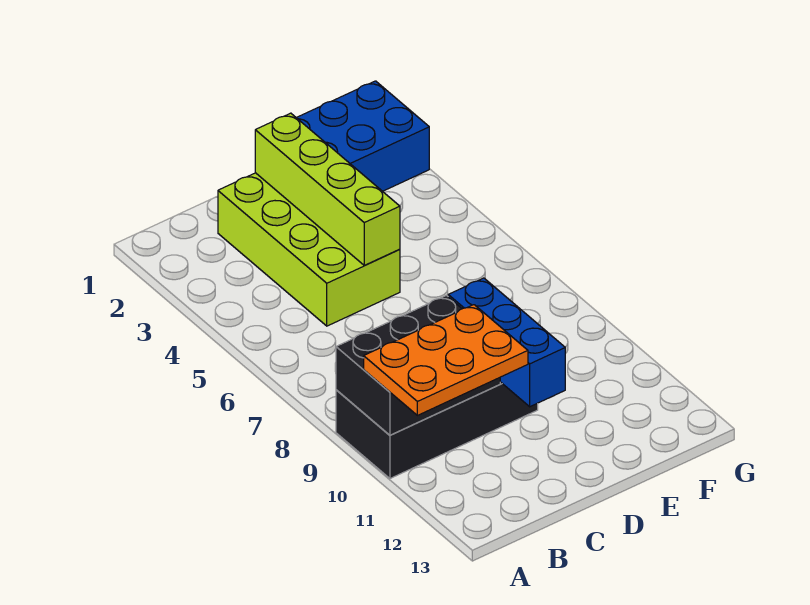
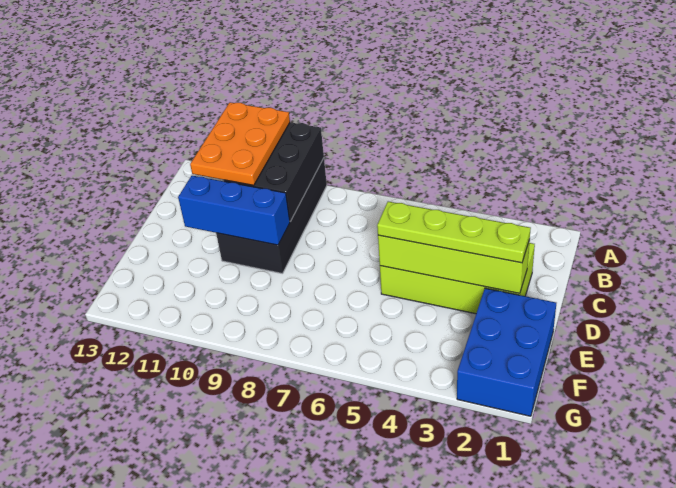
none -> lime plate D2:D5 level 3

